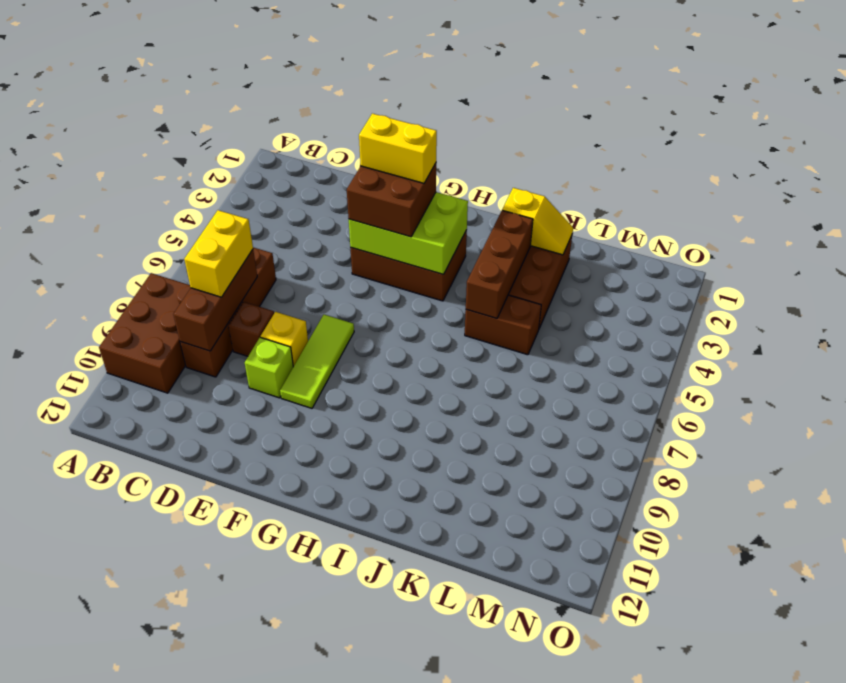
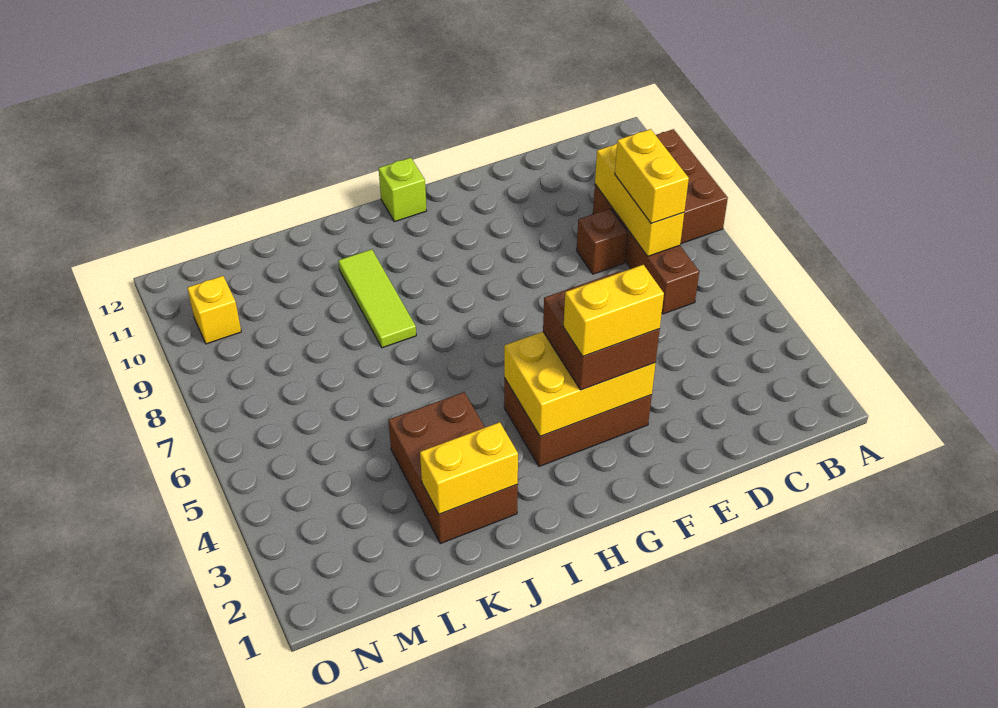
brown brick C7:C9 level 2 -> yellow brick C7:C9 level 2
yellow brick E8 level 1 -> yellow brick N10 level 1
lime brick E9 level 1 -> lime brick H12 level 1
lime brick F3:H4 level 2 -> yellow brick F3:H4 level 2
lime tile F7:F9 level 1 -> lime tile J8:J10 level 1
yellow slope J2:K2 level 2 top J -> yellow brick J2:K2 level 2
brown brick J3:J5 level 2 -> none
brown brick J5:K5 level 1 -> none

